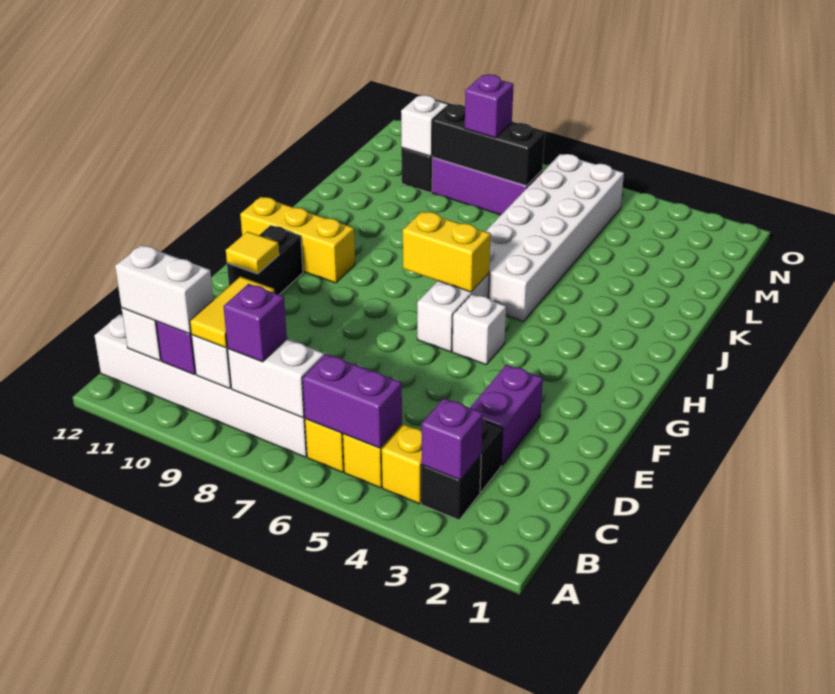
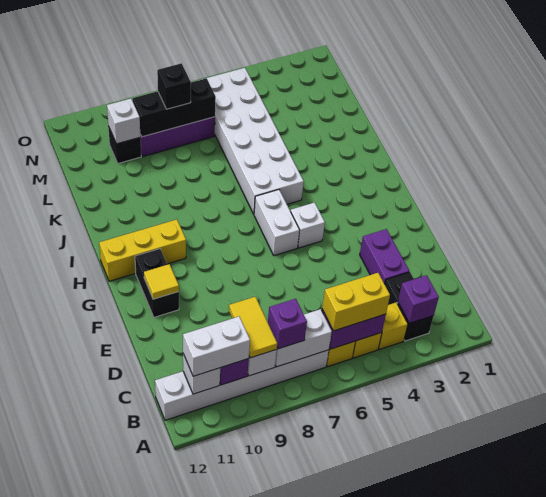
yellow brick H6:H7 level 2 -> yellow brick B5:B6 level 3
purple brick M8 level 3 -> black brick M8 level 3

